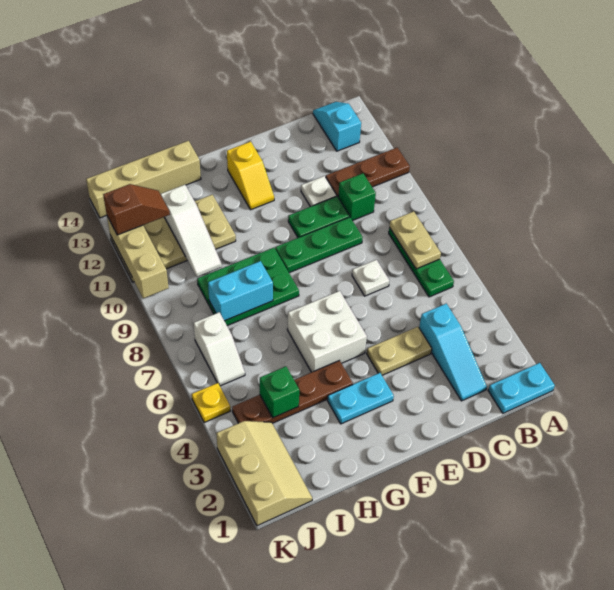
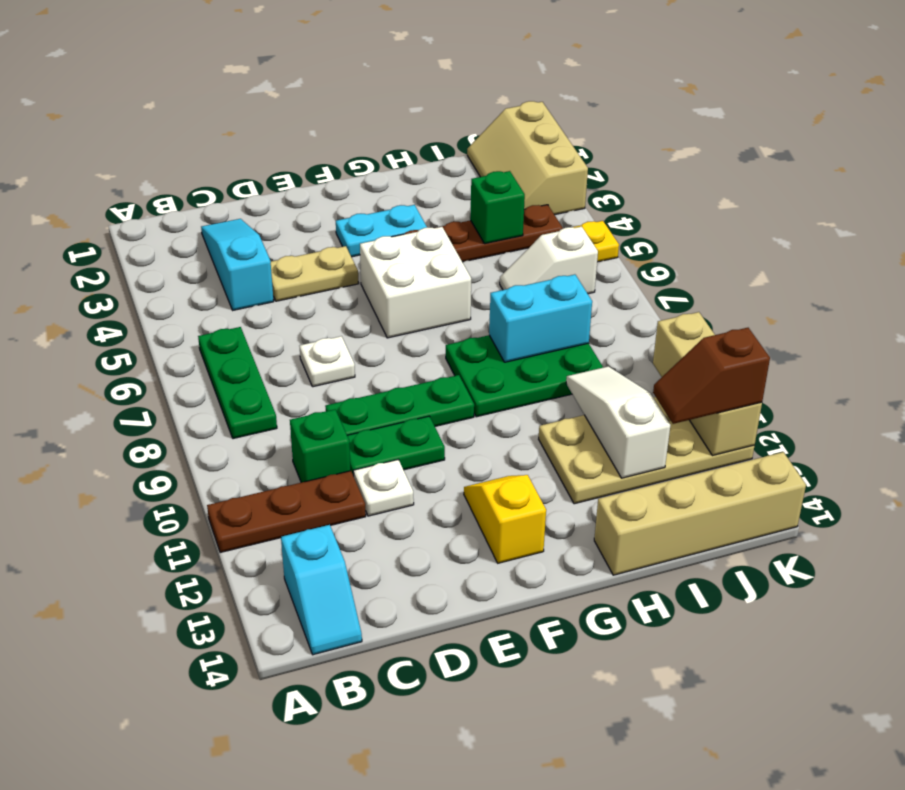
cyan plate A1:B1 level 1 -> none
tan plate B7:B8 level 2 -> none
white slope J6:J7 level 1 top 7 -> white slope I6:J6 level 1 top J

